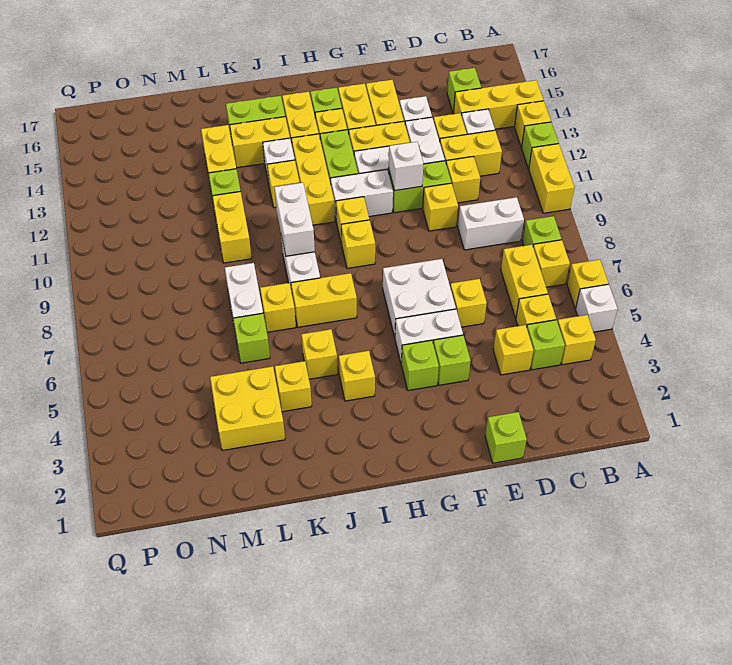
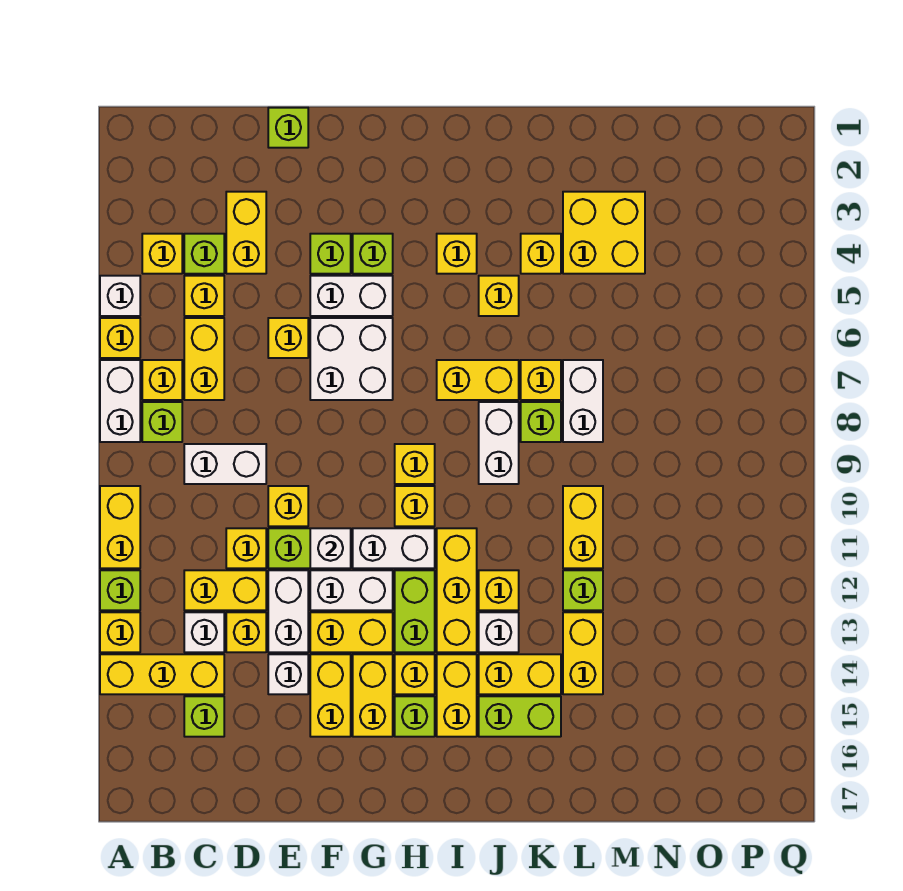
yellow brick D4 level 1 -> yellow brick D3:D4 level 1
white brick J9:J10 level 2 -> white brick A7:A8 level 1
lime brick L6 level 1 -> lime brick K8 level 1

